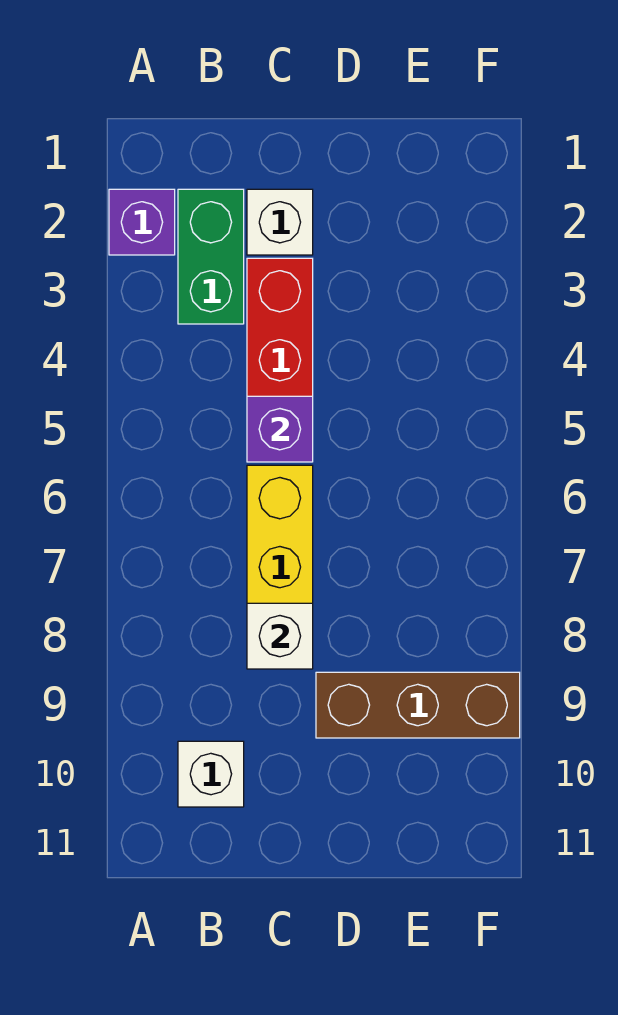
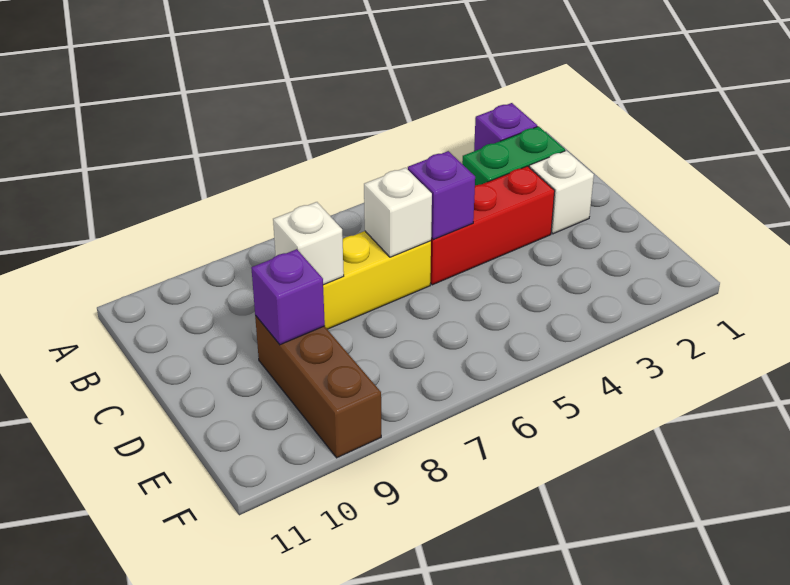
white brick B10 level 1 -> white brick C6 level 2
none -> purple brick D9 level 2

